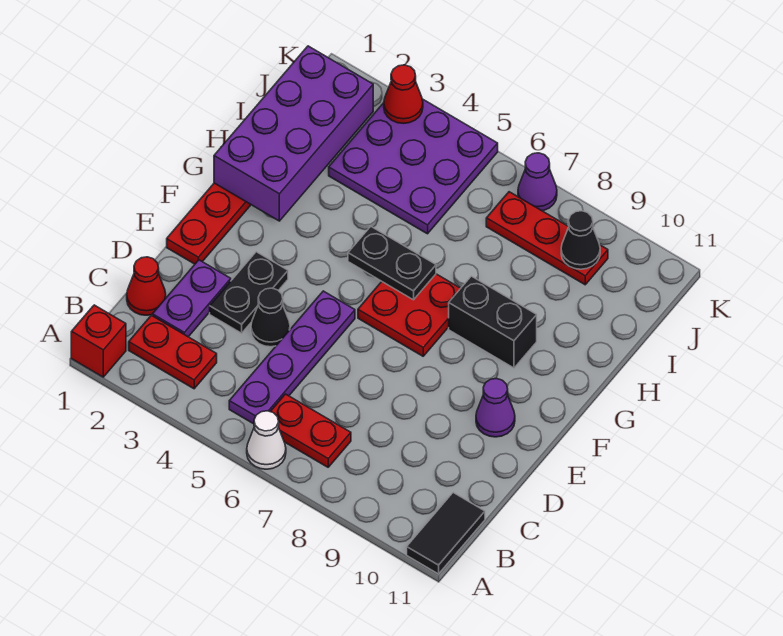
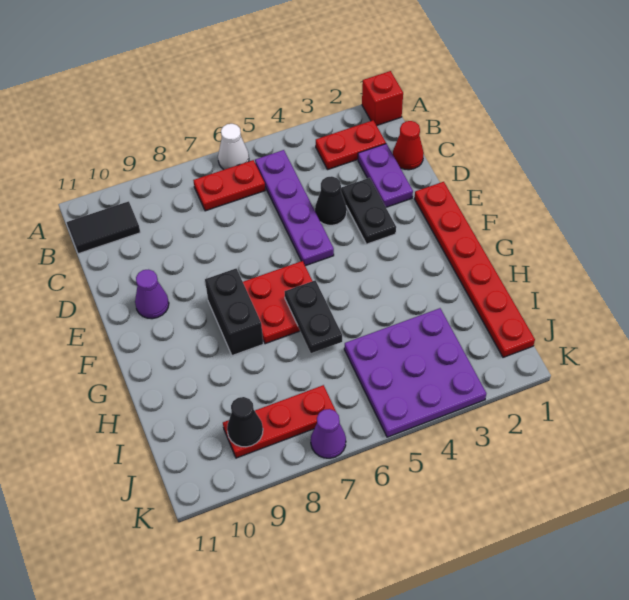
black tile A11:B11 level 1 -> black tile B10:B11 level 1
purple brick G1:J2 level 2 -> none
black plate G5:G6 level 2 -> black plate G6:H6 level 2
black brick G8:G9 level 1 -> black brick F8:G8 level 1
red cone K3 level 2 -> none

